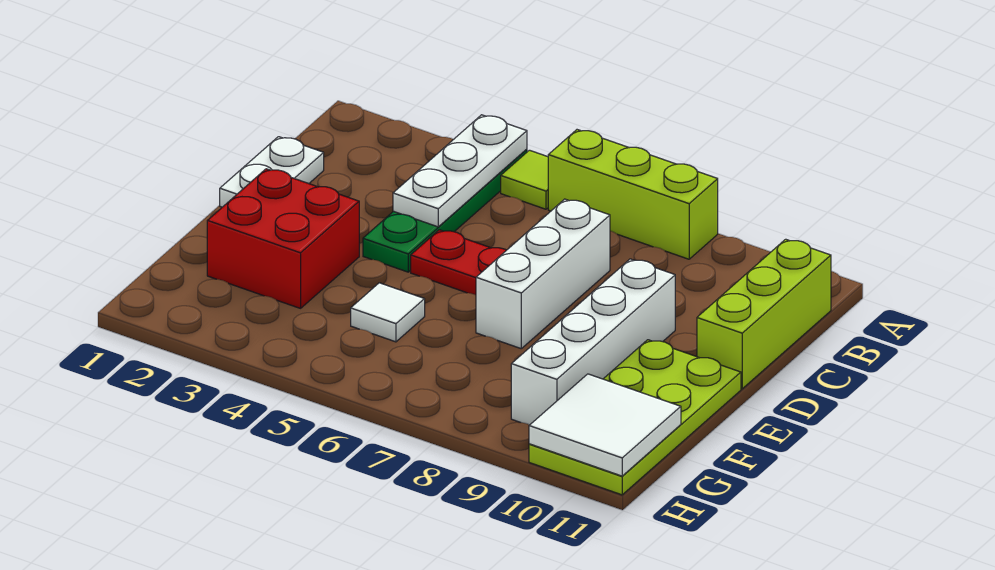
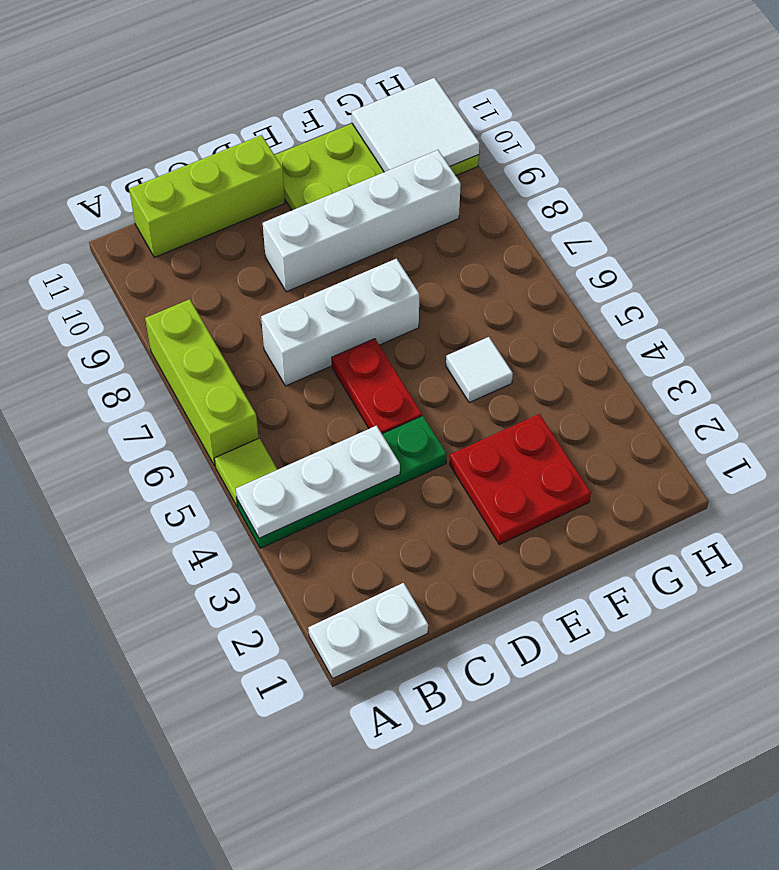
white plate C1:D1 level 1 -> white plate A1:B1 level 1
red brick E2:F3 level 1 -> red plate E2:F3 level 1

